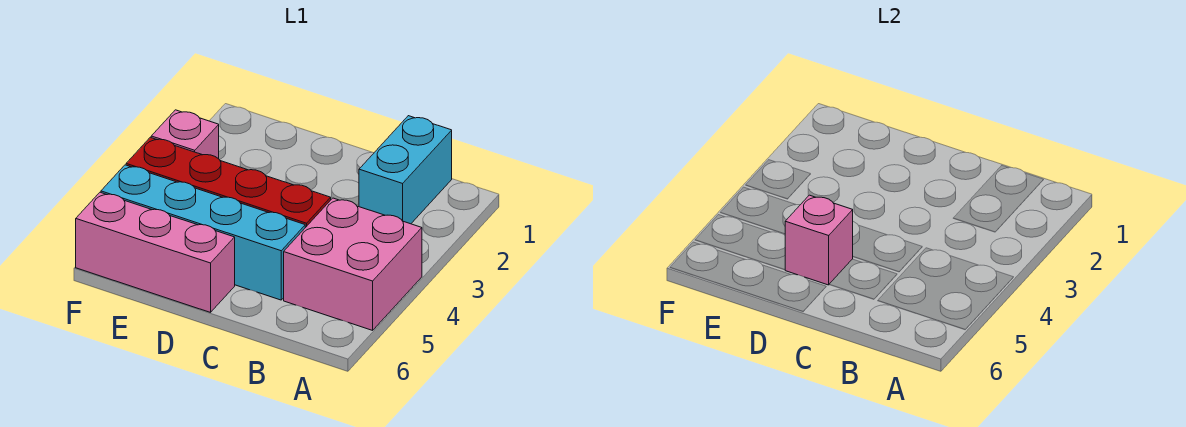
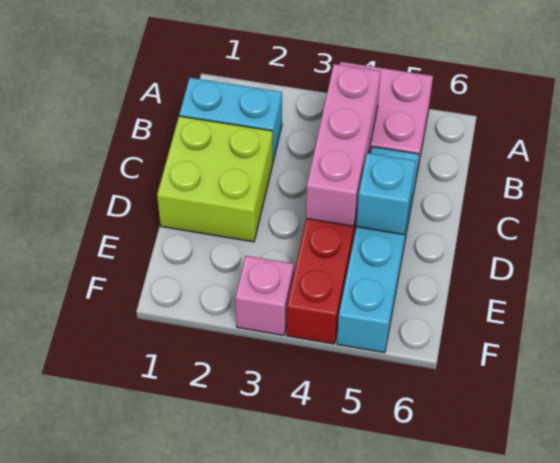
none -> lime brick C1:D2 level 1
pink brick D5 level 2 -> cyan brick D5 level 2
pink brick D6:F6 level 1 -> pink brick B4:D4 level 2

